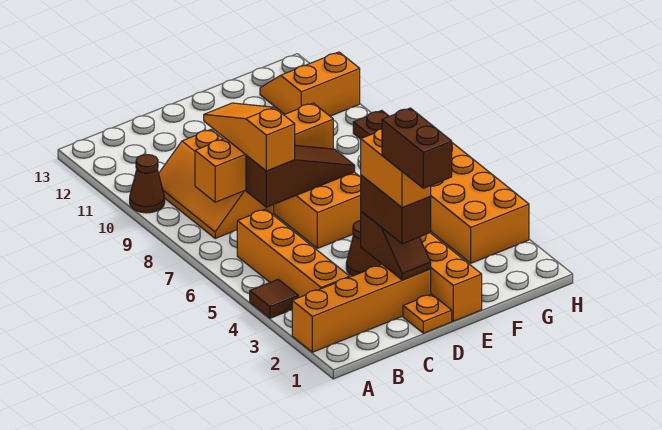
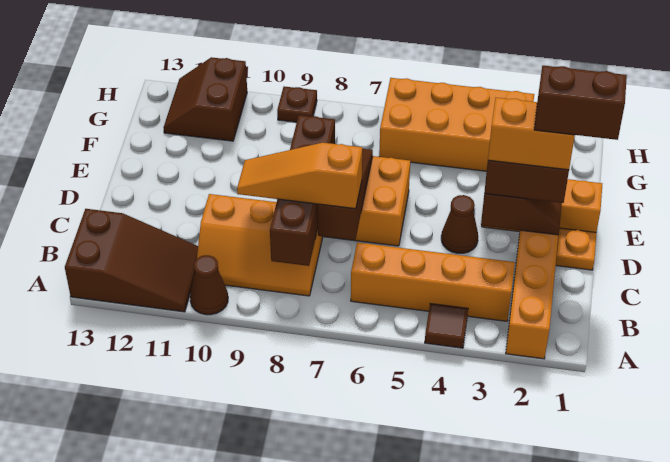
none -> brown slope A11:B13 level 1 top 13
orange brick B8:E8 level 2 -> brown brick B8:E8 level 2
orange slope G11:H12 level 1 top 11 -> brown slope G11:H12 level 1 top 11

